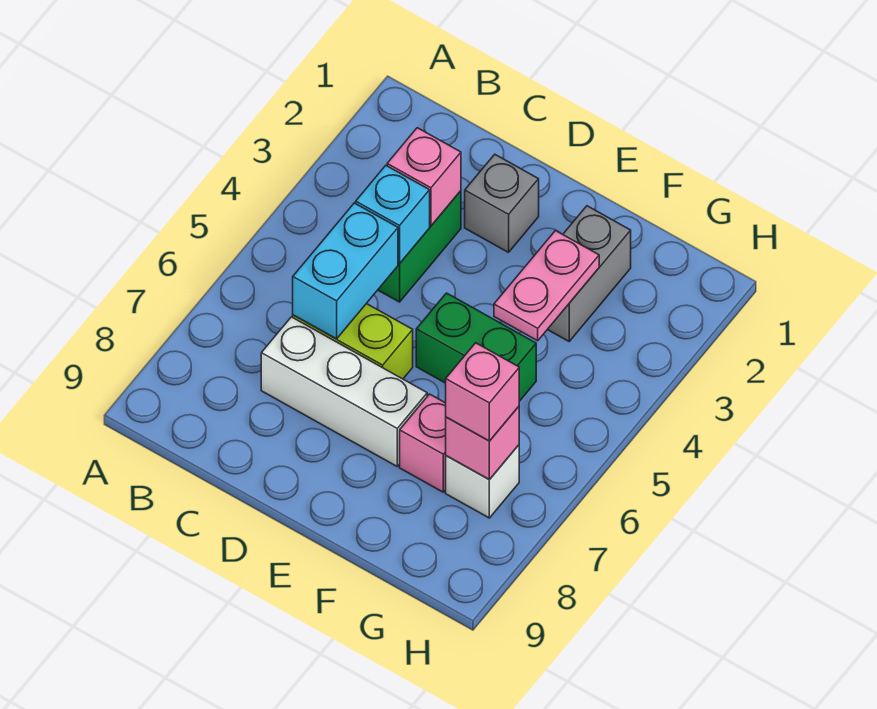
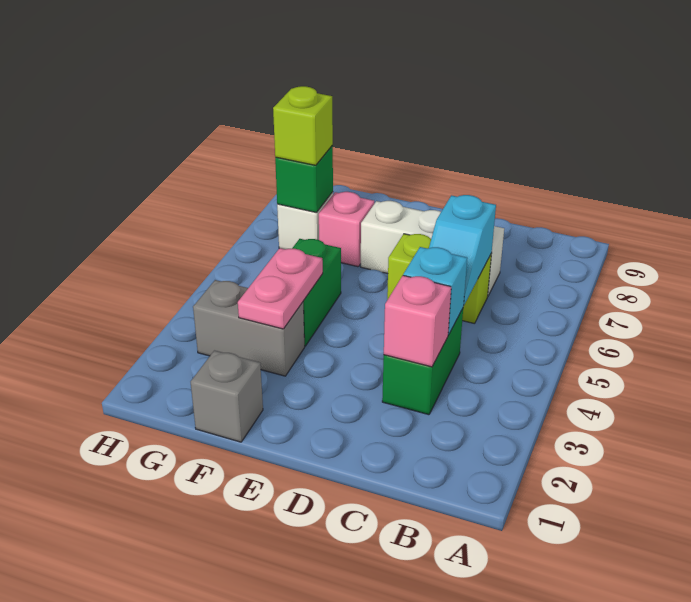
cyan brick C5:C6 level 2 -> cyan slope C5:C6 level 2 top 6
grey brick D2 level 1 -> grey brick F1 level 1
green brick E5:F5 level 1 -> green brick F4:F5 level 1
grey brick F2:F3 level 1 -> grey brick F3:G3 level 1
pink brick G7 level 2 -> green brick G7 level 2
pink brick G7 level 3 -> lime brick G7 level 3

